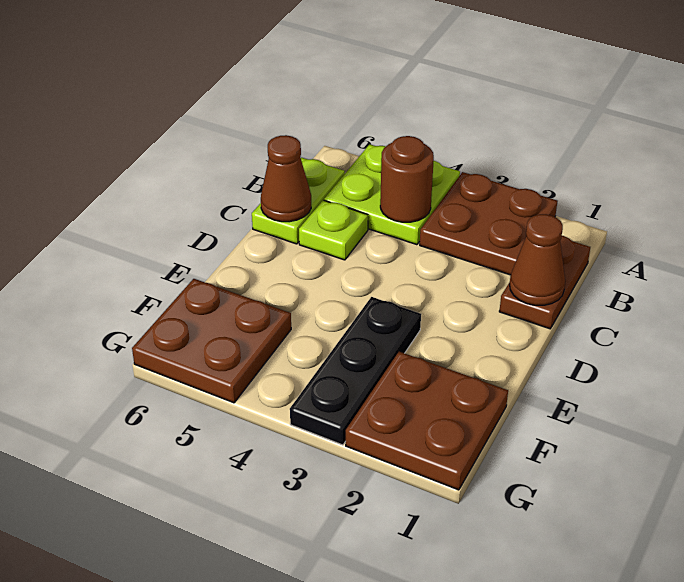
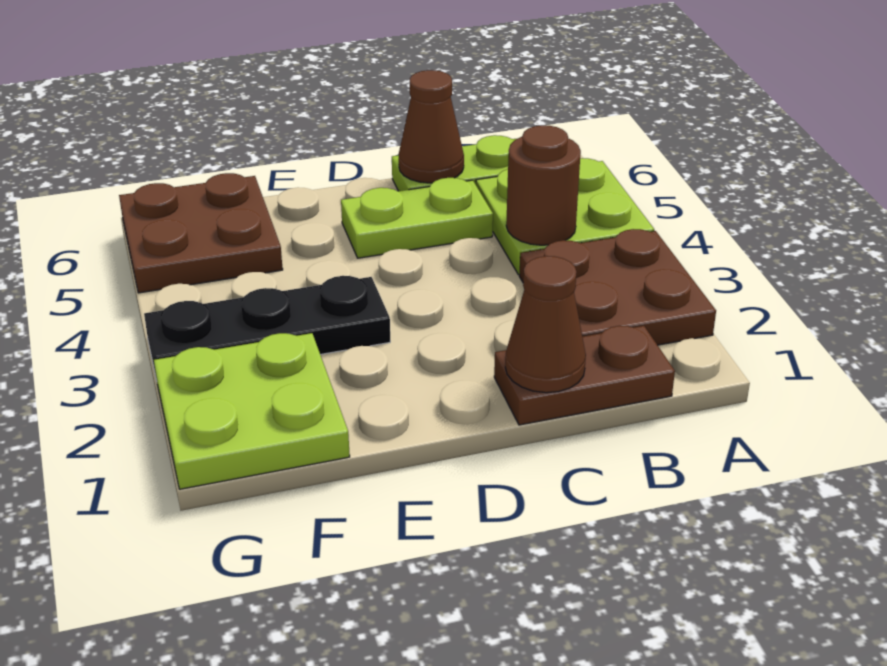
lime plate C5 level 1 -> lime plate C5:D5 level 1
brown plate F1:G2 level 1 -> lime plate F1:G2 level 1

